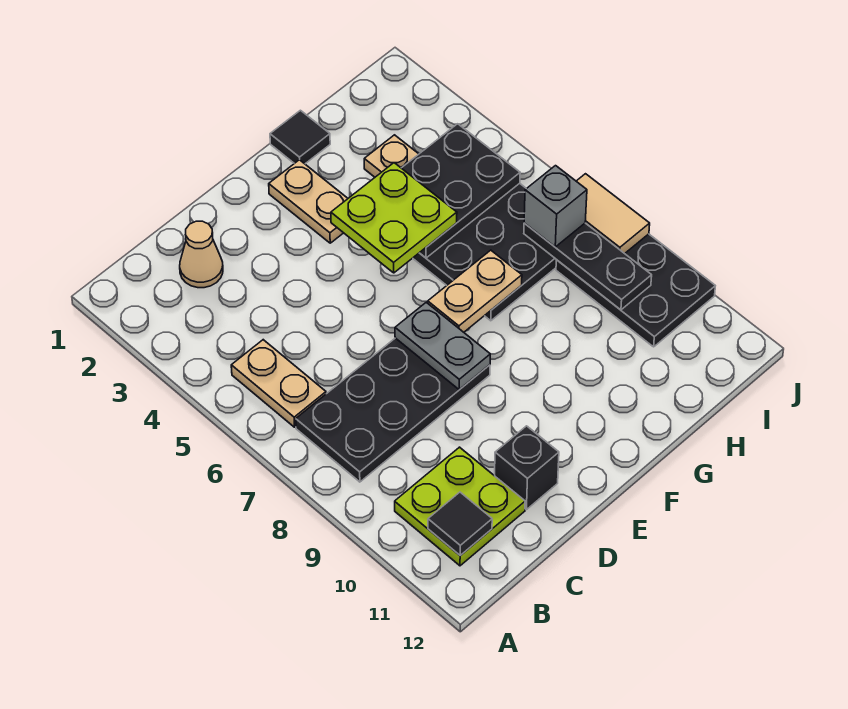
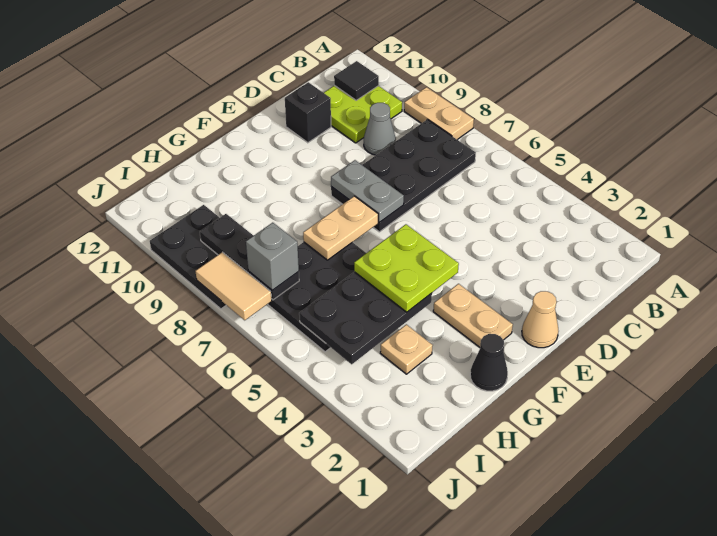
tan plate B5:B6 level 1 -> tan plate A8:A9 level 1
tan cone C2 level 1 -> tan cone E1 level 1
none -> grey cone C9 level 1
black tile G1 level 1 -> black cone G1 level 1

